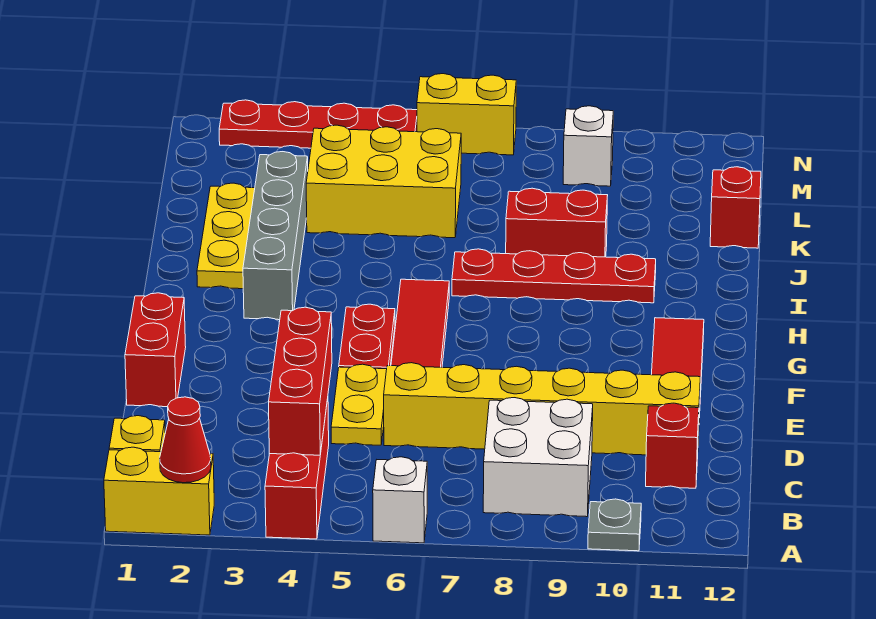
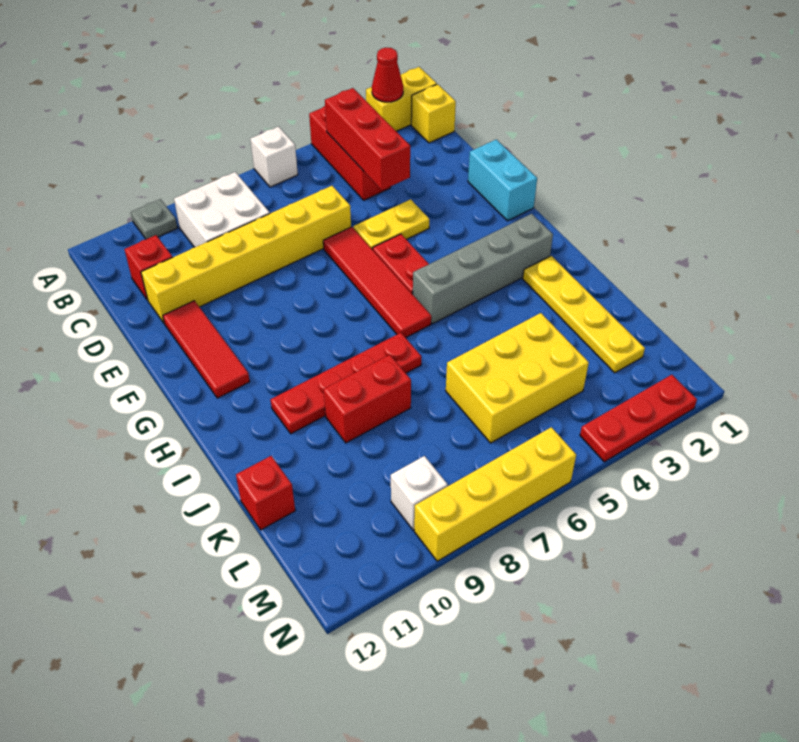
yellow plate D5:E5 level 1 -> yellow plate E4:E5 level 1
red brick E1:F1 level 1 -> cyan brick E1:F1 level 1
grey brick H3:K3 level 1 -> grey brick H2:H5 level 1
yellow plate I2:K2 level 1 -> yellow plate I2:L2 level 1
red plate N2:N5 level 1 -> red plate N2:N4 level 1
yellow brick N6:N7 level 1 -> yellow brick N6:N9 level 1

